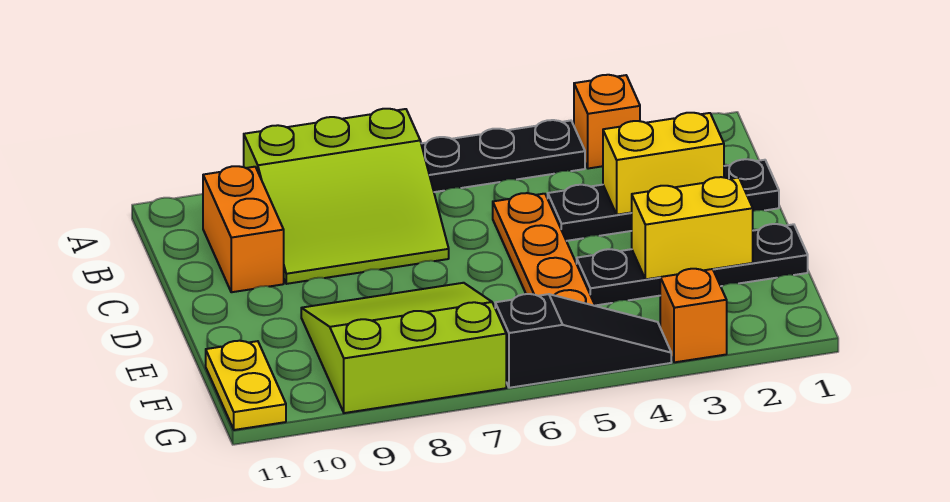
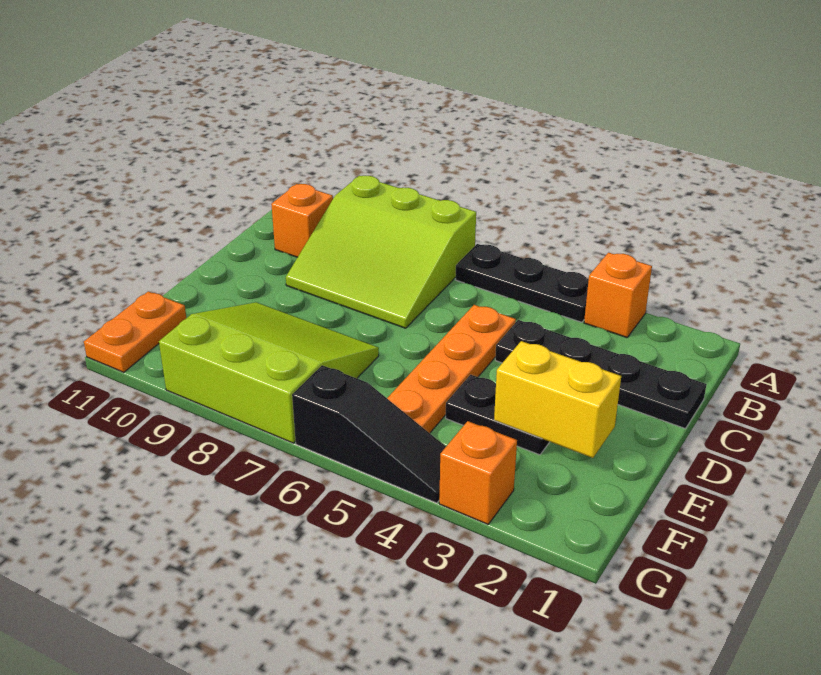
orange brick B10:C10 level 1 -> orange brick B10 level 1
yellow brick C2:C3 level 2 -> none
black plate E1:E4 level 1 -> black plate E3:E4 level 1
yellow plate F11:G11 level 1 -> orange plate F11:G11 level 1

